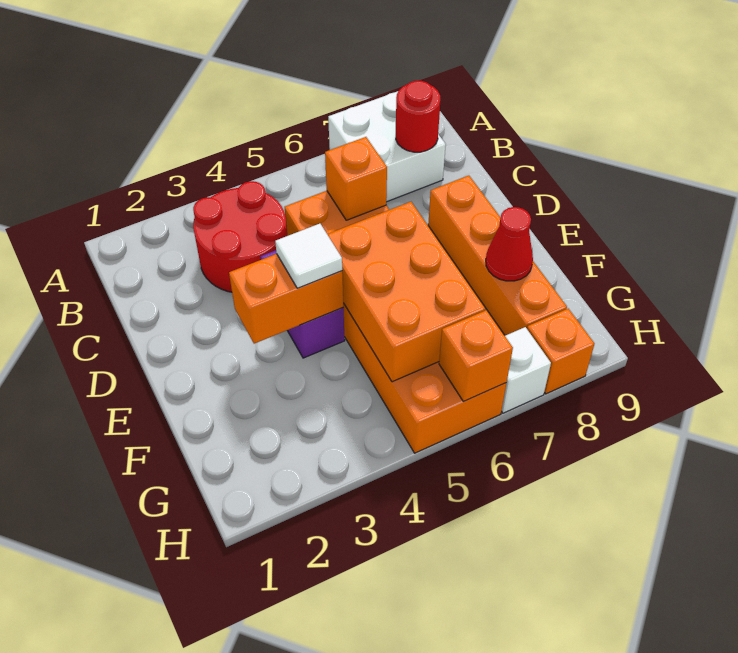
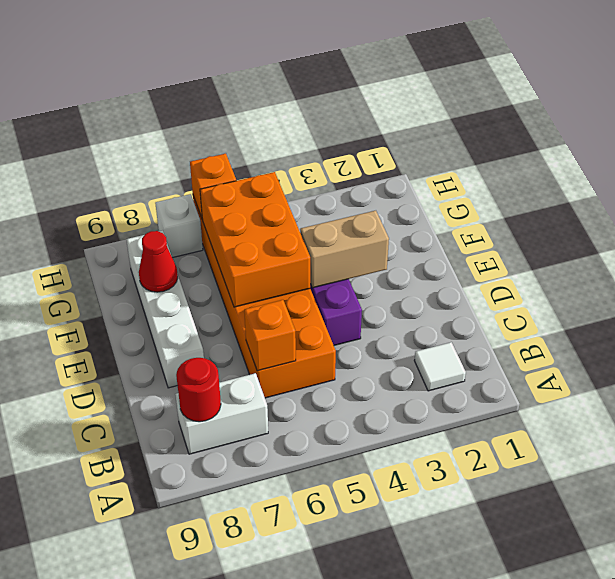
white brick A7:B8 level 1 -> white brick B7:B8 level 1
red round brick B3:C4 level 1 -> none
orange brick D8:G8 level 1 -> white brick D8:G8 level 1
orange brick E3:E4 level 2 -> tan brick E3:E4 level 2
white tile E4 level 3 -> white tile B2 level 1
orange brick H8 level 1 -> none

